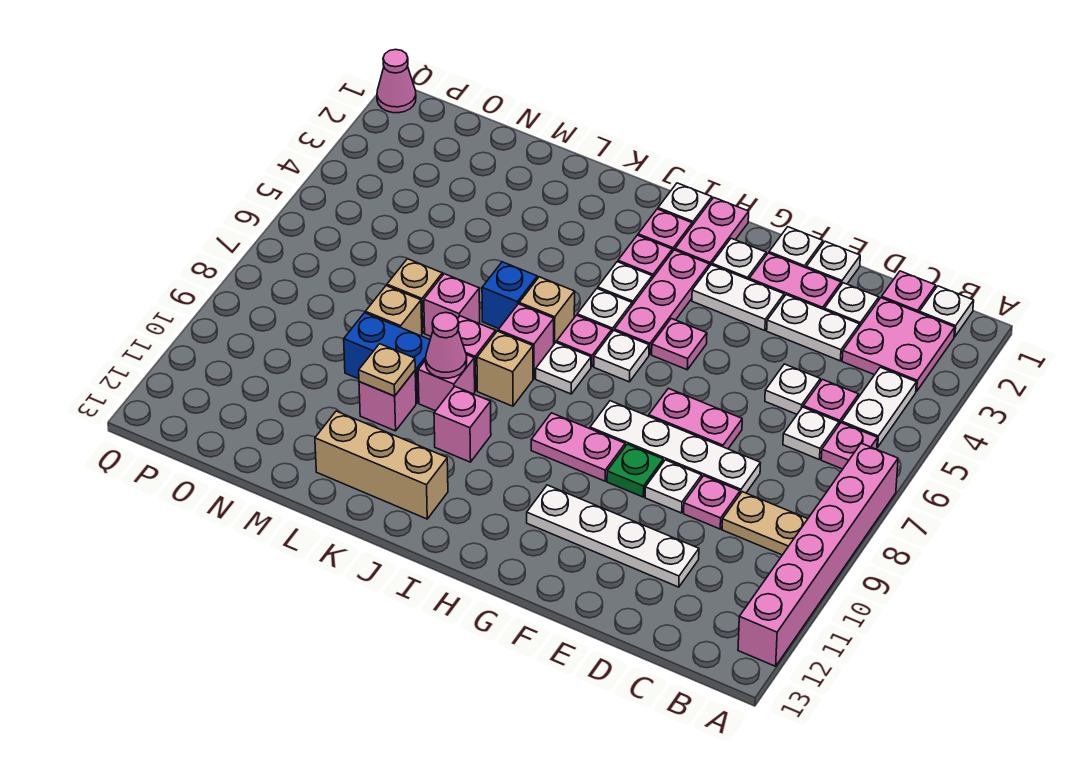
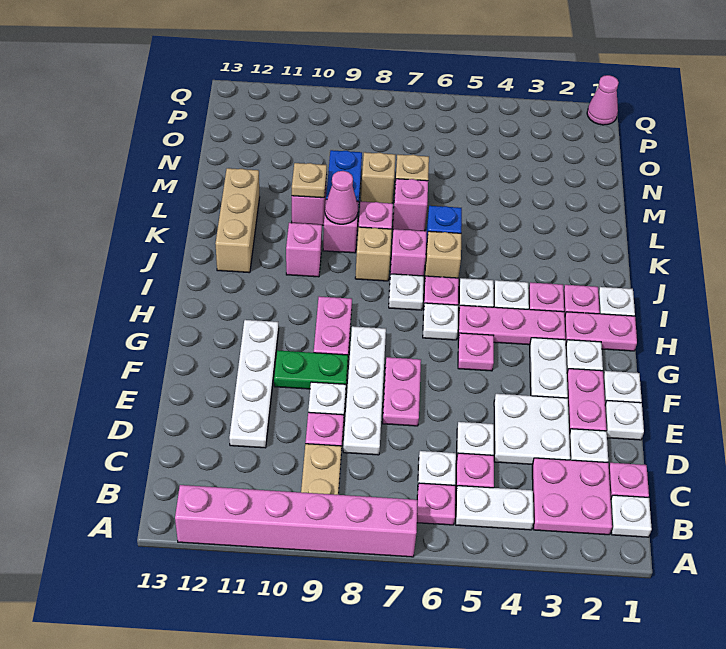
white plate D3:E3 level 1 -> white plate D3:E4 level 1
green plate F9 level 1 -> green plate F9:F10 level 1

